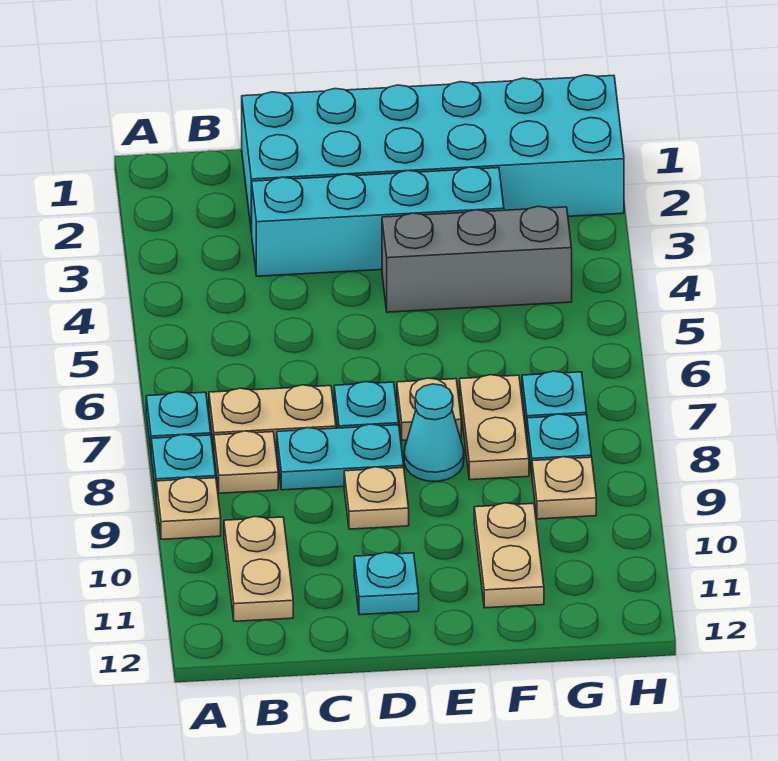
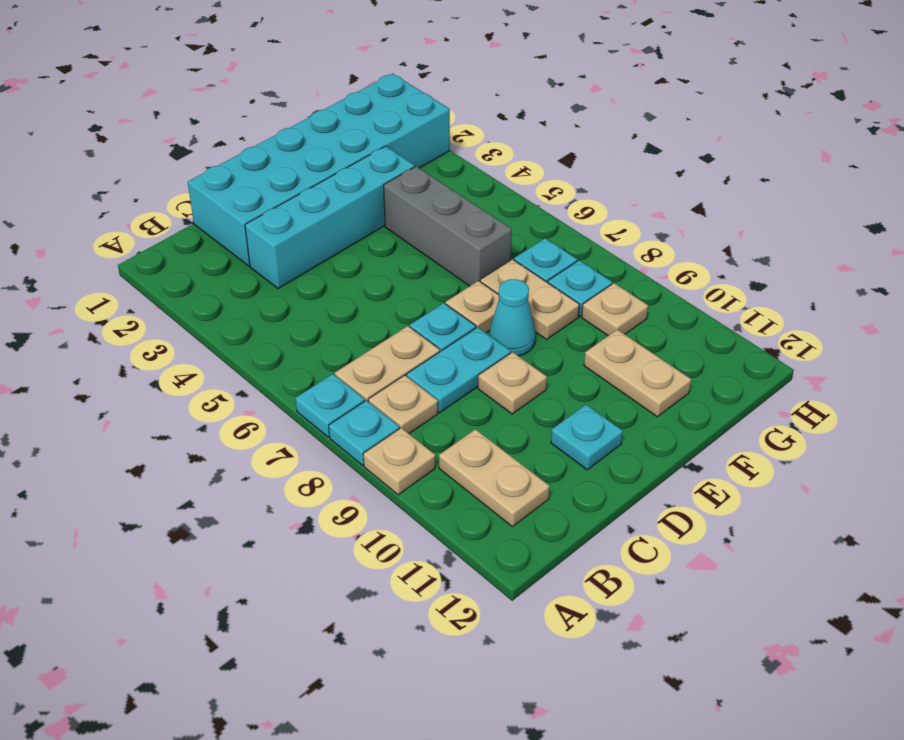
grey brick E4:G4 level 1 -> grey brick F4:F6 level 1

